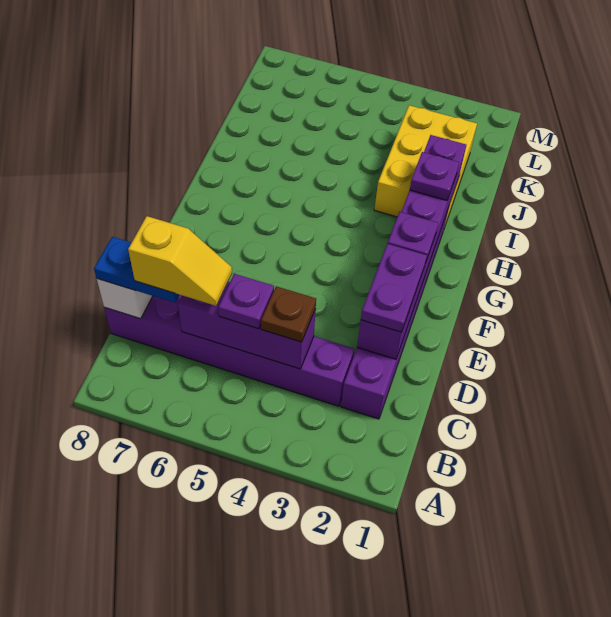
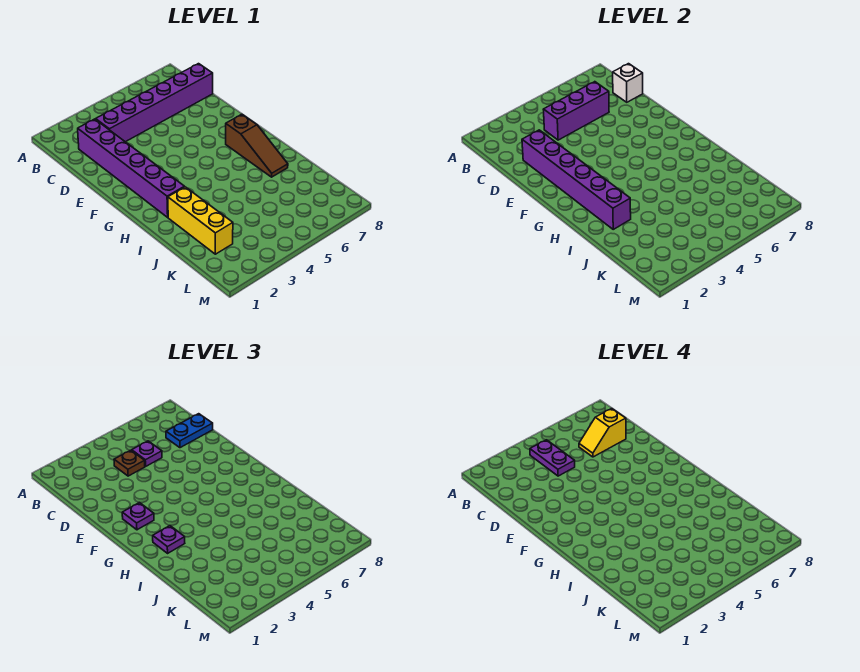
purple plate D2:E2 level 3 -> purple plate B4:C4 level 4
none -> brown slope G7:I7 level 1 top G
yellow brick I2:K3 level 1 -> yellow brick I2:K2 level 1

